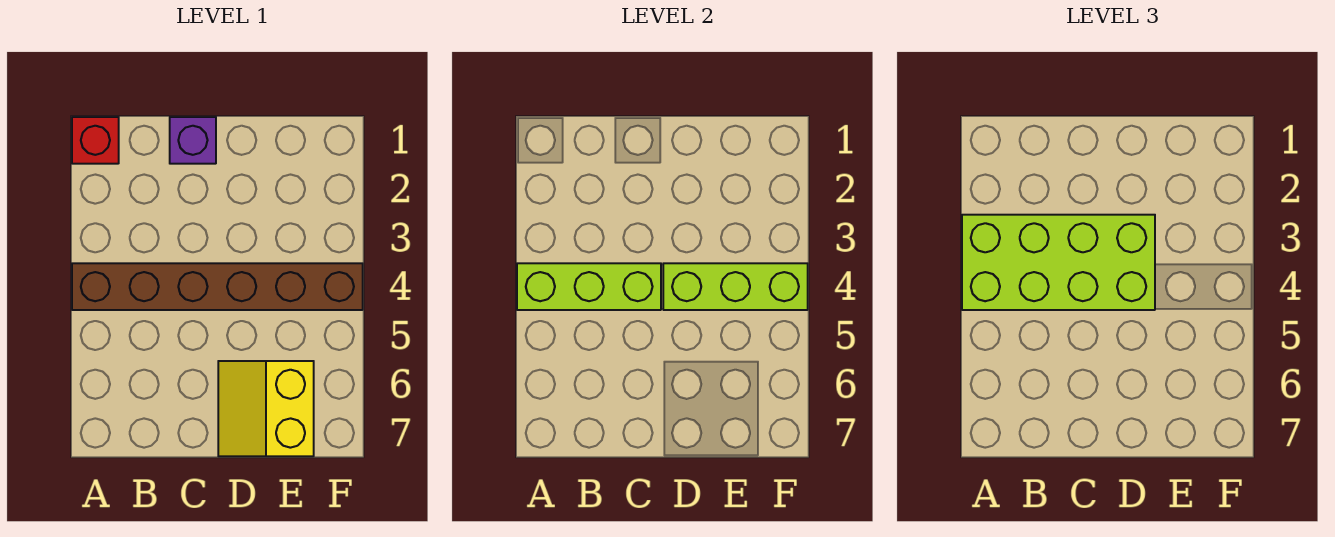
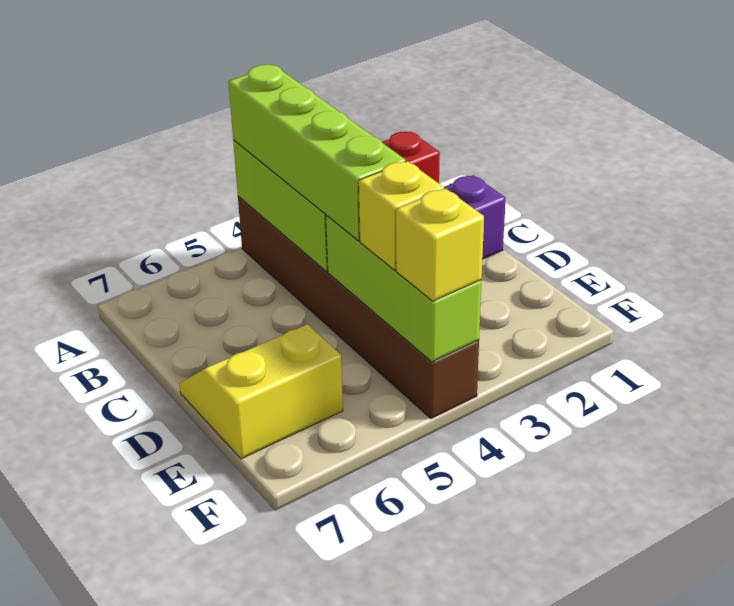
lime brick A3:D4 level 3 -> lime brick A4:D4 level 3
none -> yellow brick E4 level 3
none -> yellow brick F4 level 3

